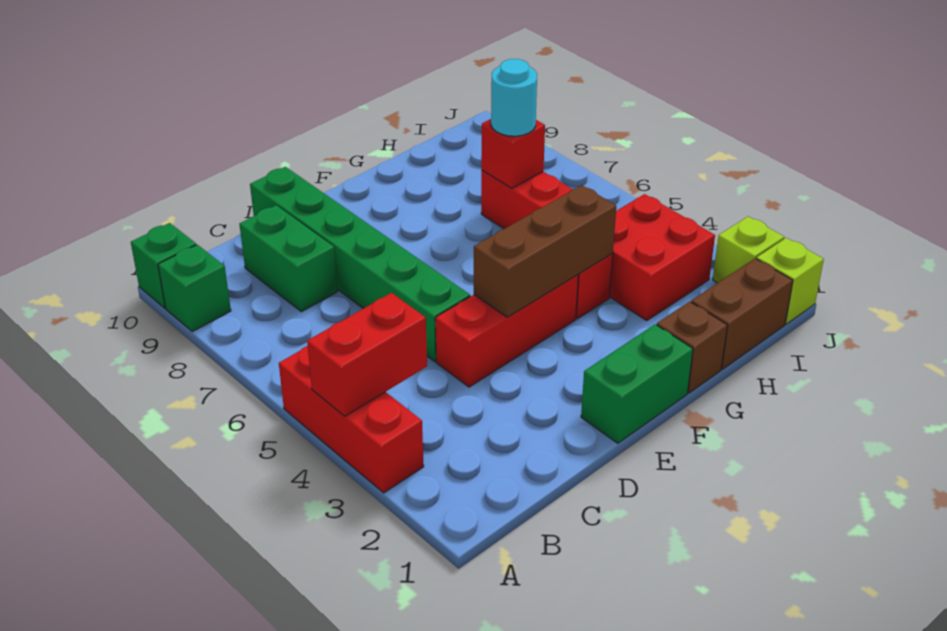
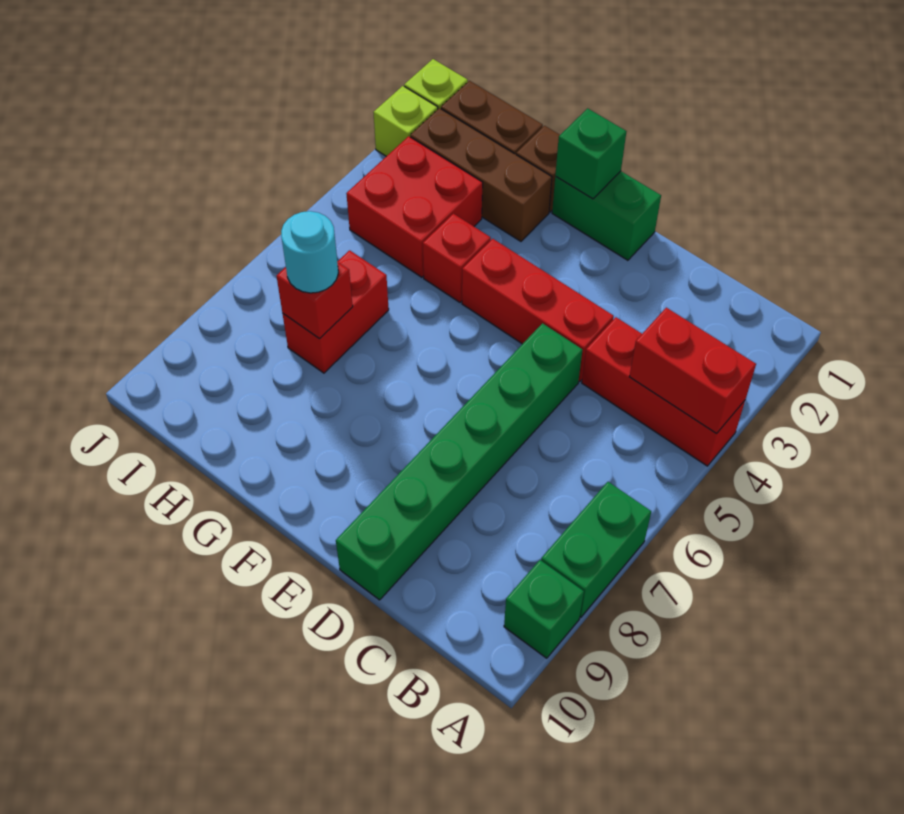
red brick A3:A5 level 1 -> red brick A4:C4 level 1
green brick A10 level 1 -> green brick F1 level 2
green brick C8:C9 level 1 -> green brick A7:A8 level 1
brown brick E4:G4 level 2 -> brown brick G2:I2 level 1

